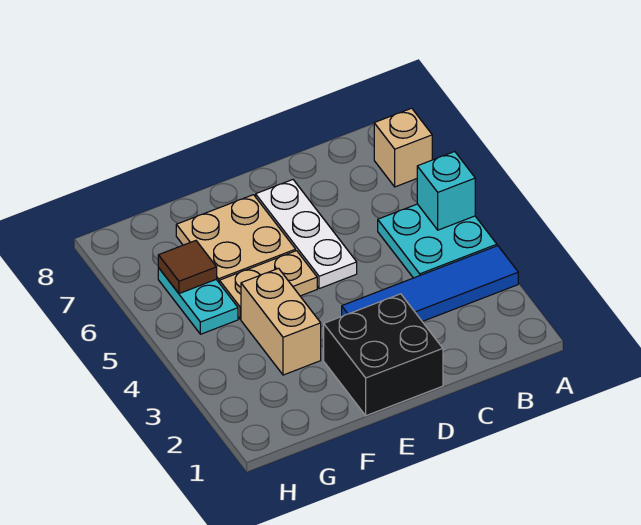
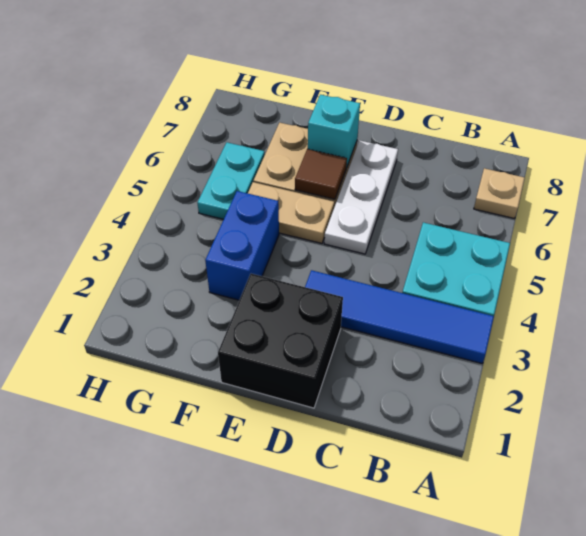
cyan brick A5 level 2 -> cyan brick E7 level 2
tan brick A7 level 1 -> tan plate A7 level 1
tan brick F3:F4 level 1 -> blue brick F3:F4 level 1
brown tile G6 level 2 -> brown tile E6 level 2

